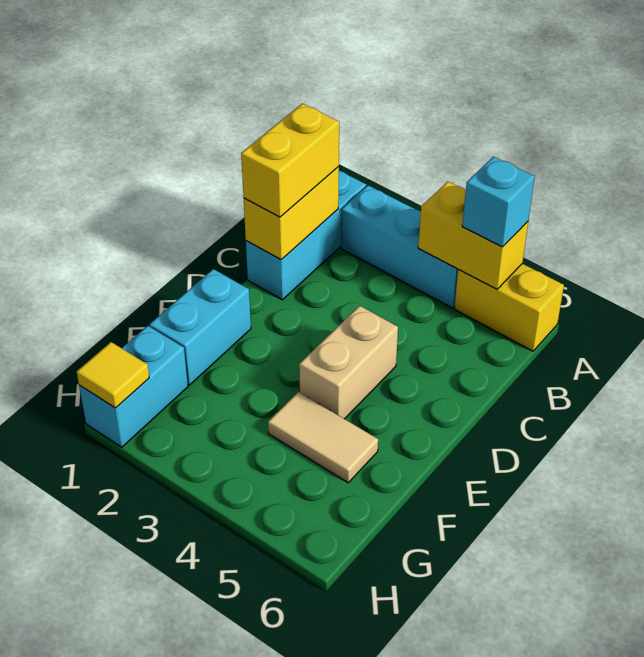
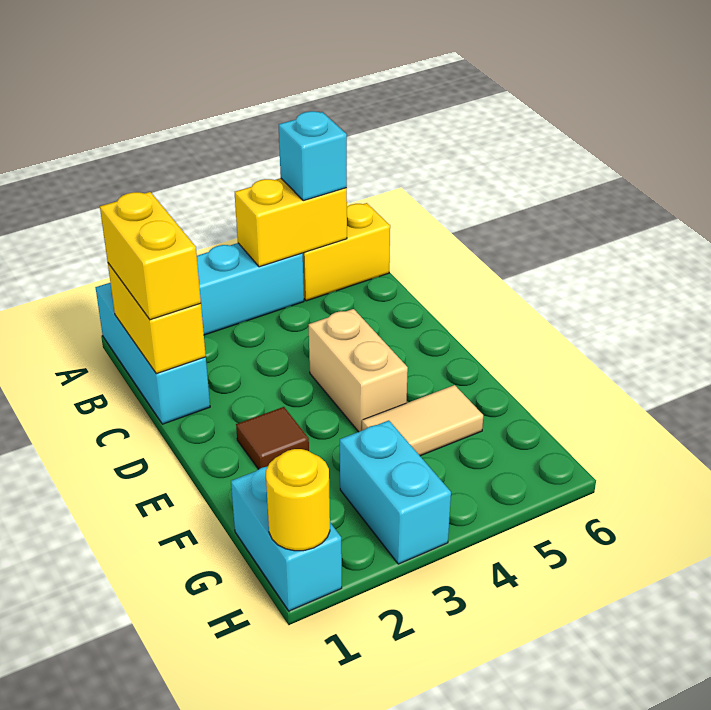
cyan brick E1:F1 level 1 -> cyan brick G3:H3 level 1
none -> brown tile E2 level 1
yellow tile H1 level 2 -> yellow round brick H1 level 2

